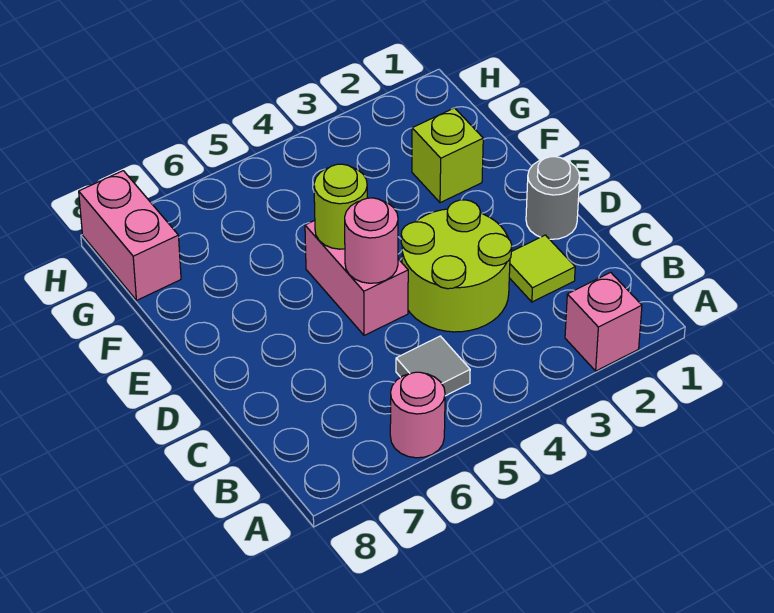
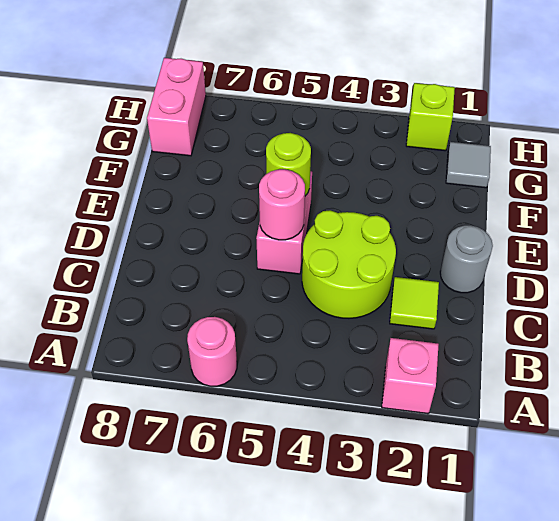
grey tile B5 level 1 -> grey tile G1 level 1
lime brick F2 level 1 -> lime brick H2 level 1

